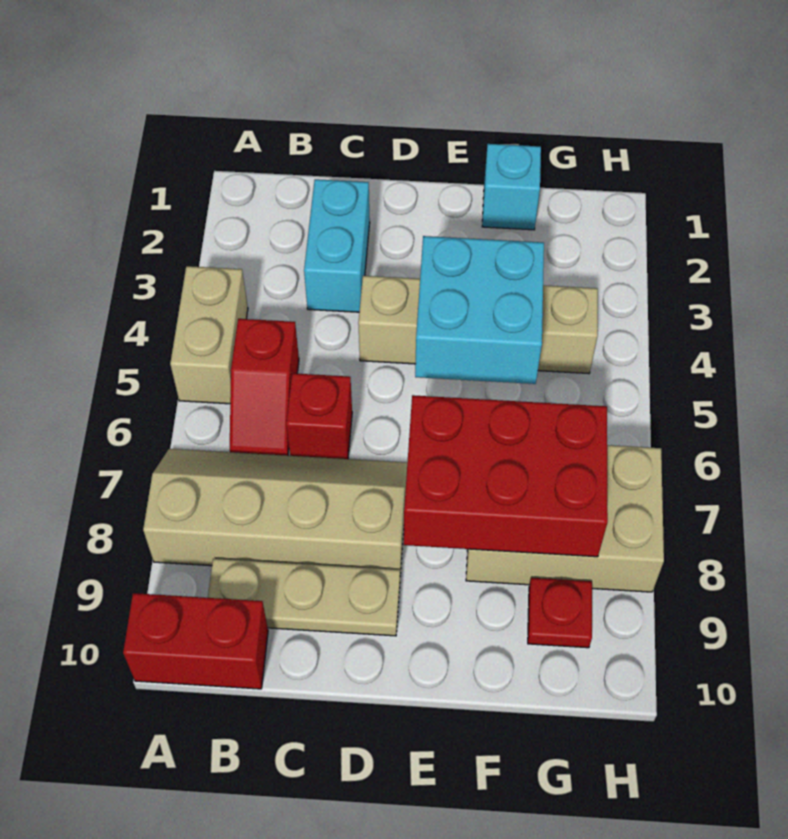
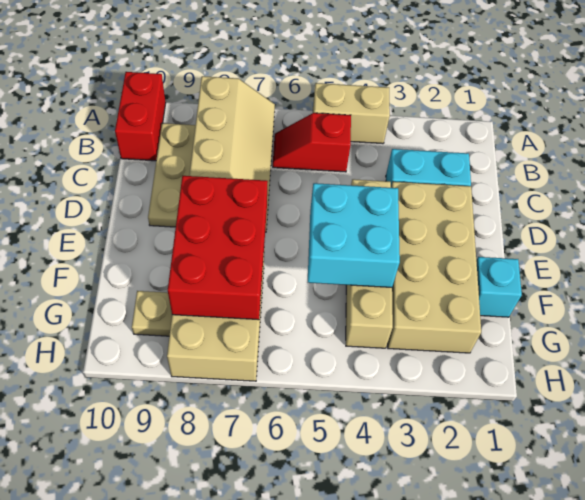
red brick C6 level 1 -> none
none -> tan brick D2:G3 level 1
red plate G9 level 1 -> tan plate G9 level 1

